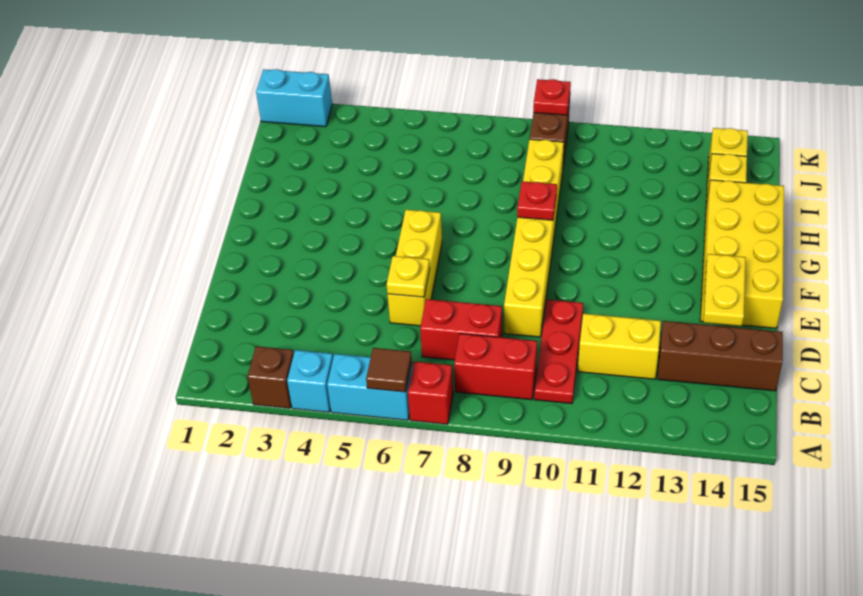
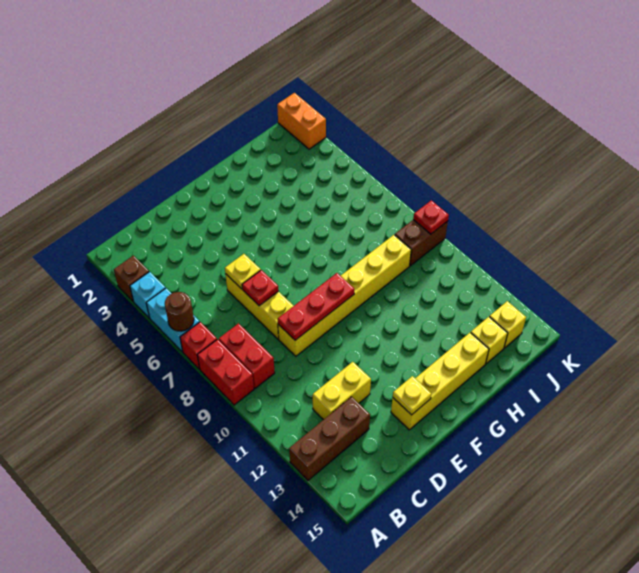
brown tile A6 level 2 -> brown round brick A6 level 2
red plate B10:D10 level 1 -> red plate D9:F9 level 2
red brick C7:C8 level 1 -> red brick A8:A9 level 1
yellow brick C11:C12 level 1 -> yellow brick C12:D12 level 1
brown brick C13:C15 level 1 -> brown brick A13:C13 level 1
yellow brick D6:F6 level 1 -> yellow brick D6:D8 level 1
yellow plate D14:E14 level 2 -> yellow plate E14 level 2
yellow brick E14:H15 level 1 -> yellow brick E14:H14 level 1
red plate G9 level 2 -> red plate D7 level 2
cyan brick K1:K2 level 1 -> orange brick K1:K2 level 1

